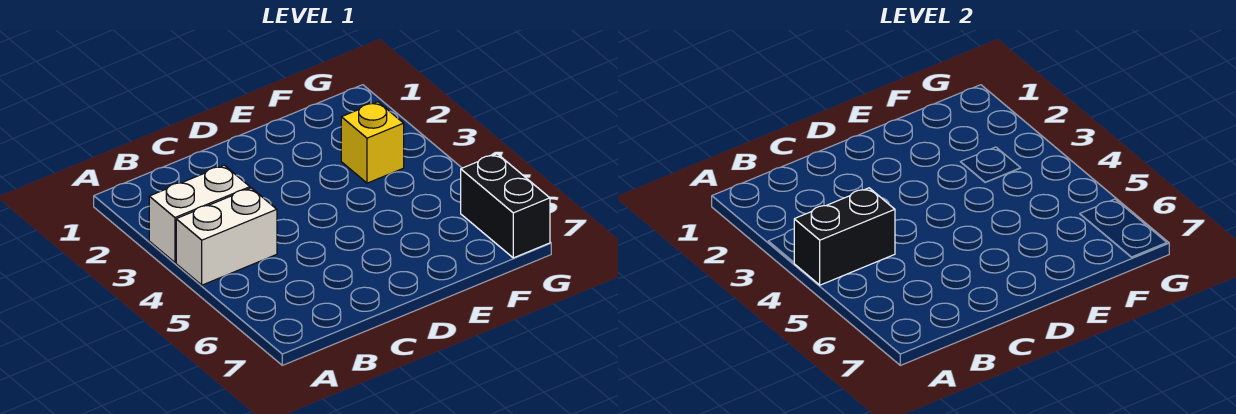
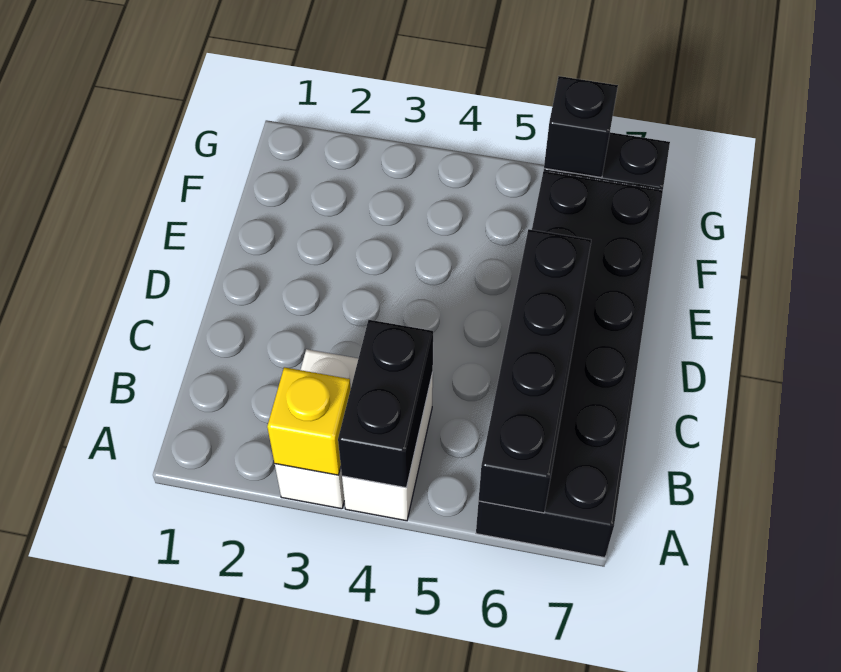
none -> black brick A6:F7 level 1
none -> black brick A6:D6 level 2
yellow brick F3 level 1 -> yellow brick A3 level 2
none -> black brick G6 level 2

